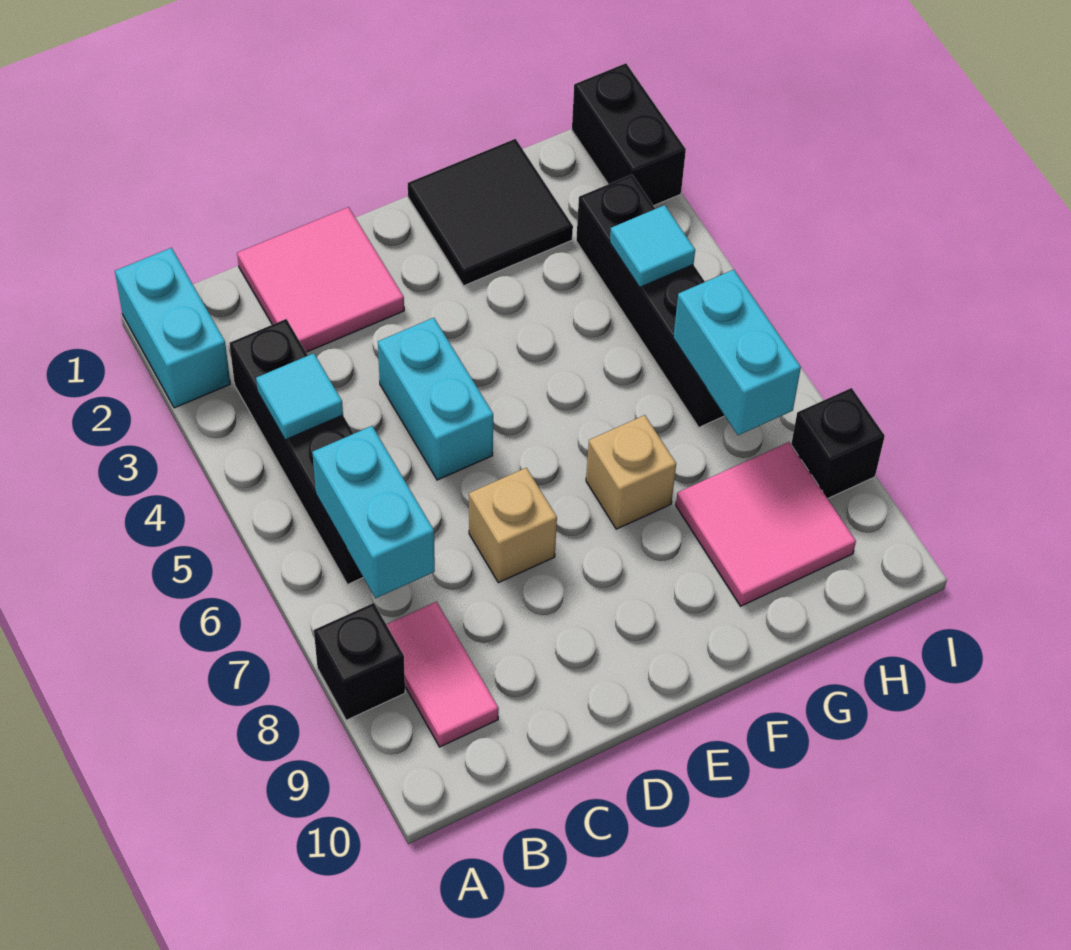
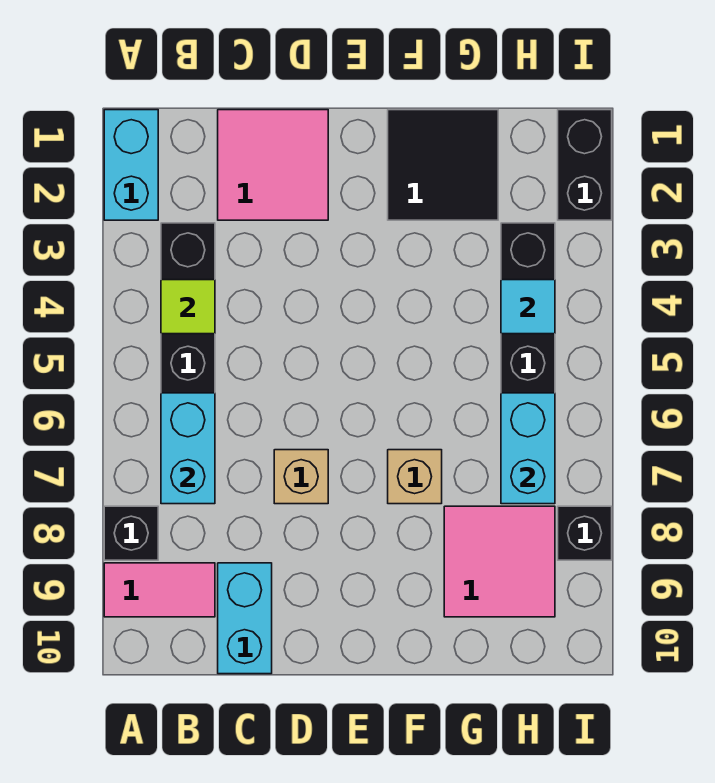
cyan tile B4 level 2 -> lime tile B4 level 2
pink tile B8:B9 level 1 -> pink tile A9:B9 level 1
cyan brick D4:D5 level 1 -> cyan brick C9:C10 level 1

